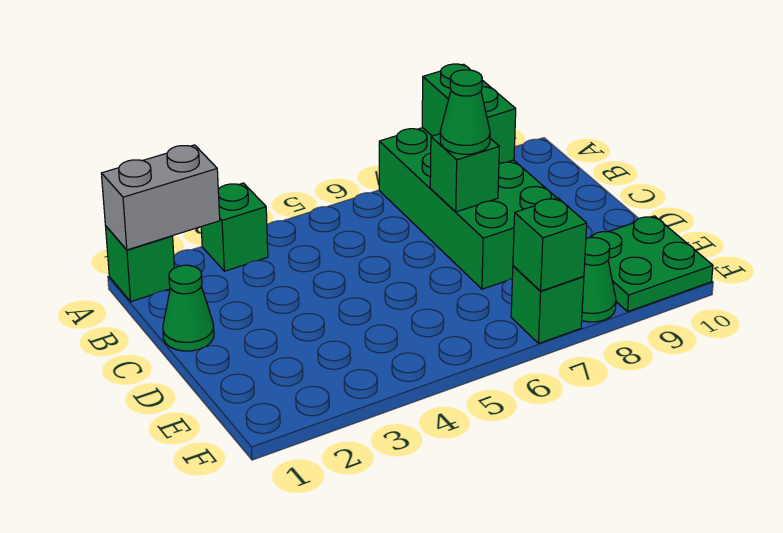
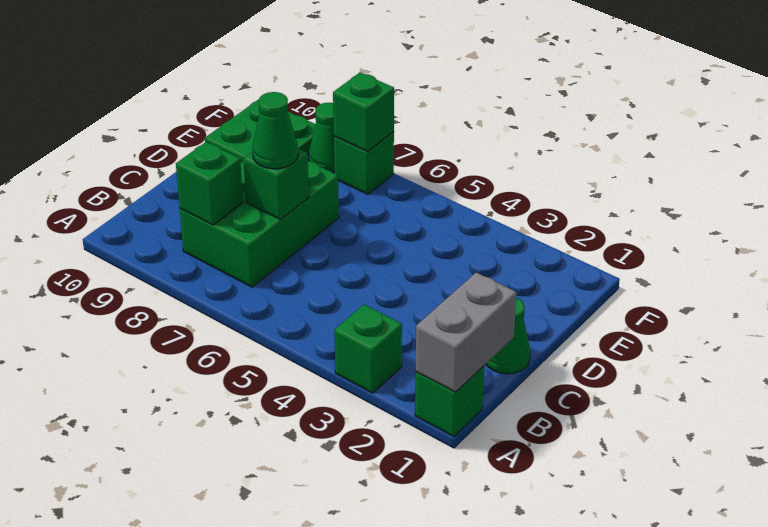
grey brick A1:A2 level 2 -> grey brick A1:B1 level 2
green brick A7:D8 level 1 -> green brick B7:D8 level 1
green brick A8:B8 level 2 -> green brick B8 level 2

